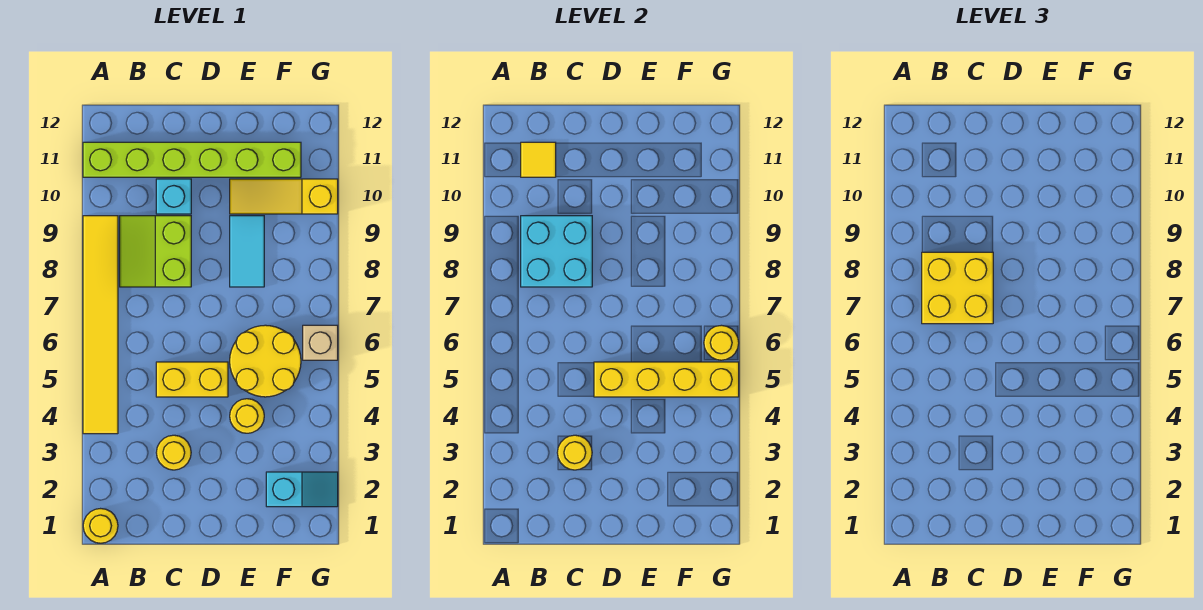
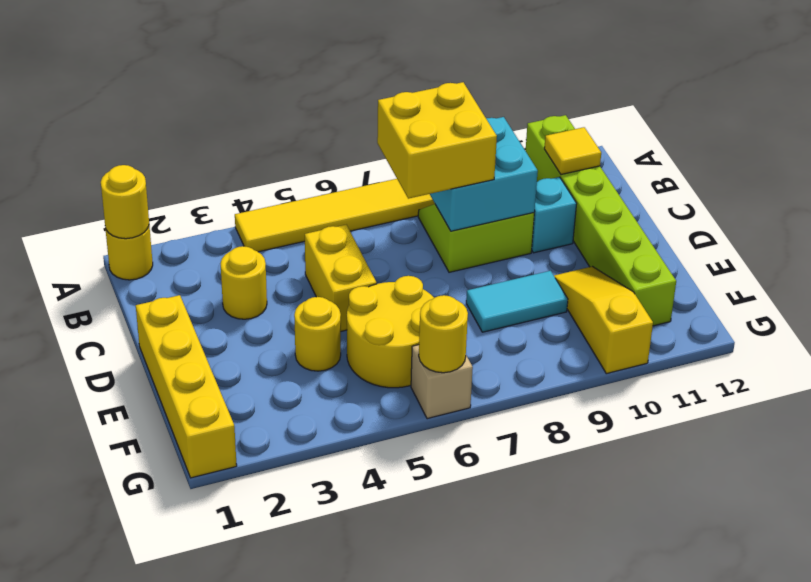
yellow round brick C3 level 2 -> yellow round brick A1 level 2
yellow brick D5:G5 level 2 -> yellow brick D1:G1 level 1
cyan slope F2:G2 level 1 top F -> none

